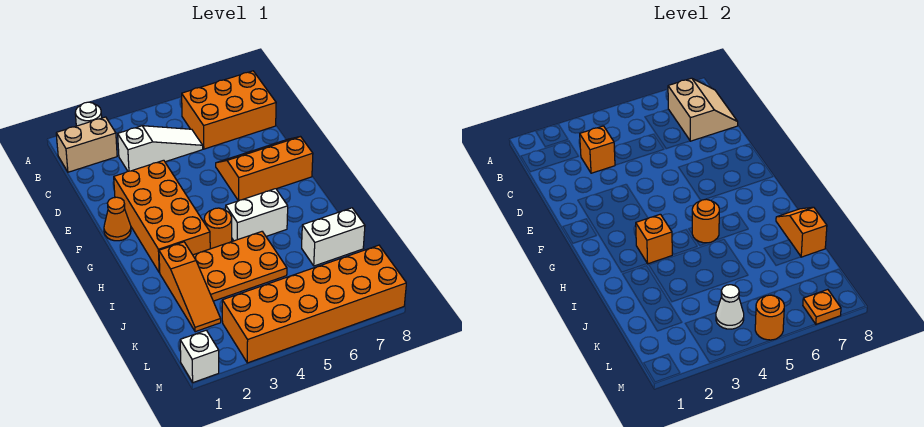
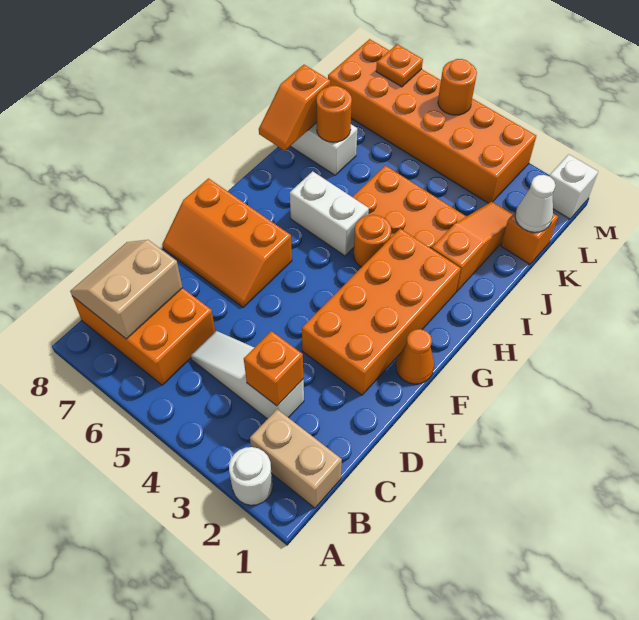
orange brick H3 level 2 -> orange brick K1 level 1
orange round brick H5 level 2 -> orange round brick J7 level 2
white cone L4 level 2 -> white cone K1 level 2

